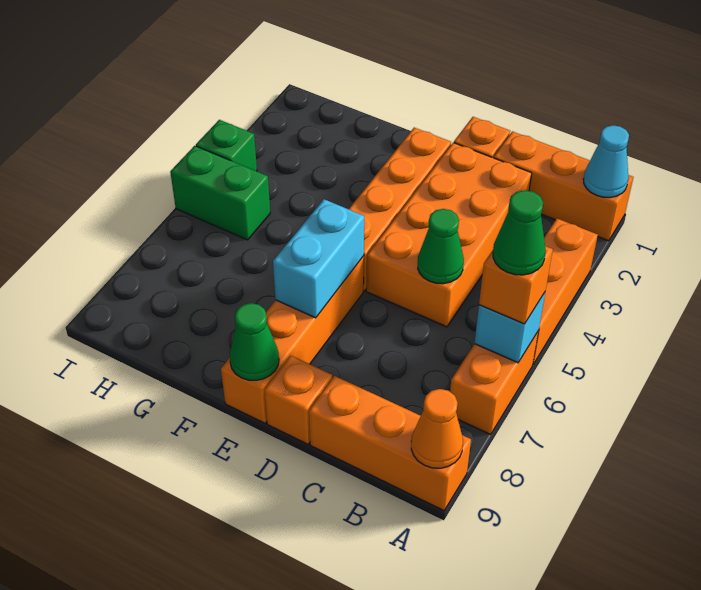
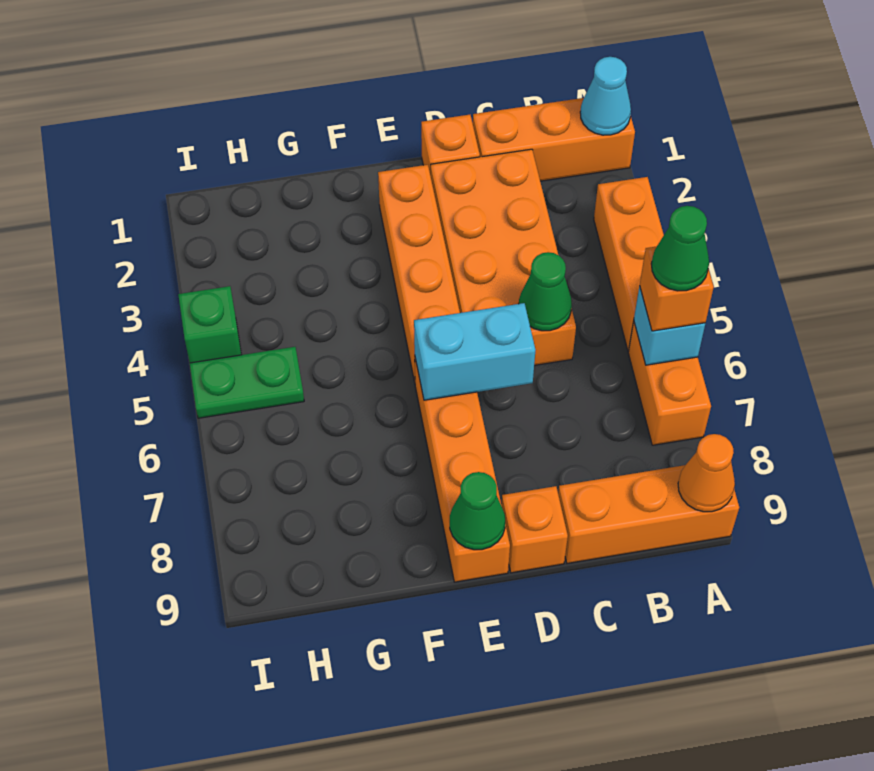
cyan brick E6:E7 level 2 -> cyan brick D6:E6 level 2
green brick H5:I5 level 1 -> green plate H5:I5 level 1

